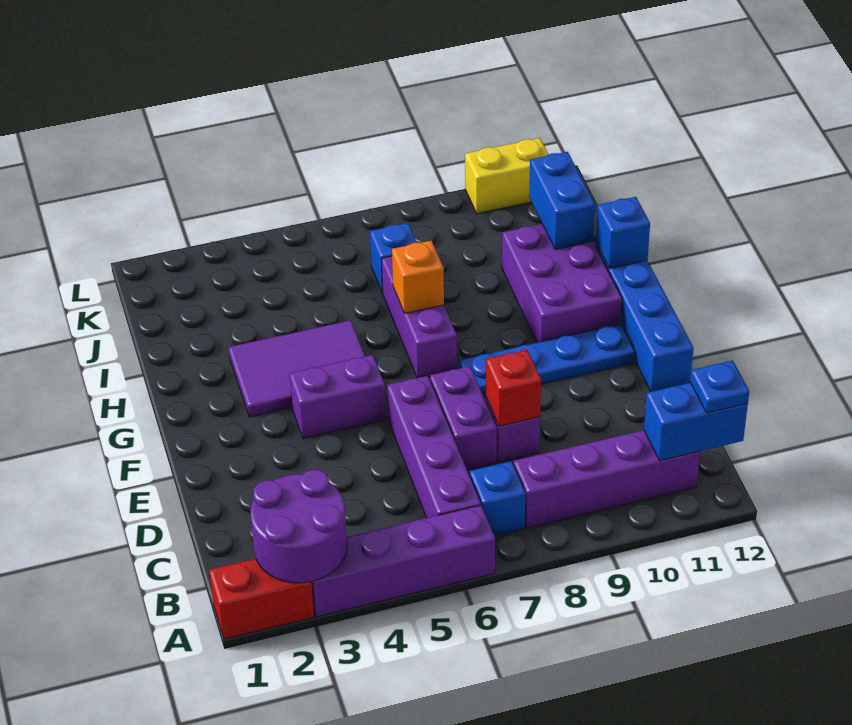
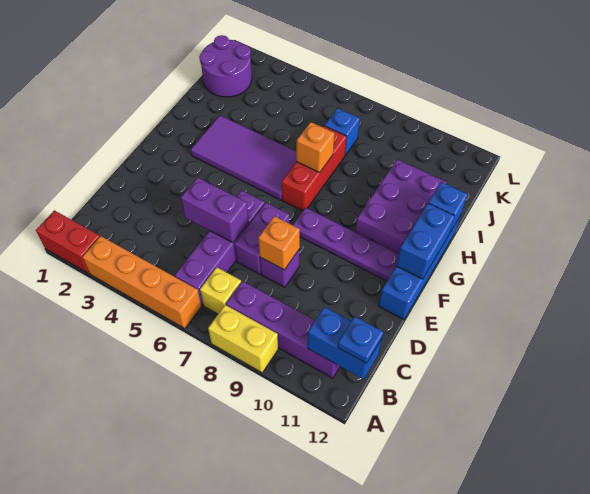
purple round brick A2:B3 level 2 -> purple round brick J1:K2 level 1
purple brick A3:A6 level 1 -> orange brick A3:A6 level 1
blue brick B7 level 1 -> yellow brick B7 level 1
red brick D8 level 2 -> orange brick D8 level 2
purple brick F4:F5 level 1 -> purple brick D5:D6 level 2
blue plate F8:F11 level 1 -> purple plate F8:F11 level 1
purple tile G3:H5 level 1 -> purple tile G3:H6 level 1
purple brick G7:I7 level 1 -> red brick G7:I7 level 1
blue brick I11:J11 level 2 -> blue brick F12:G12 level 2
yellow brick L10:L11 level 1 -> yellow brick A8:A9 level 1

